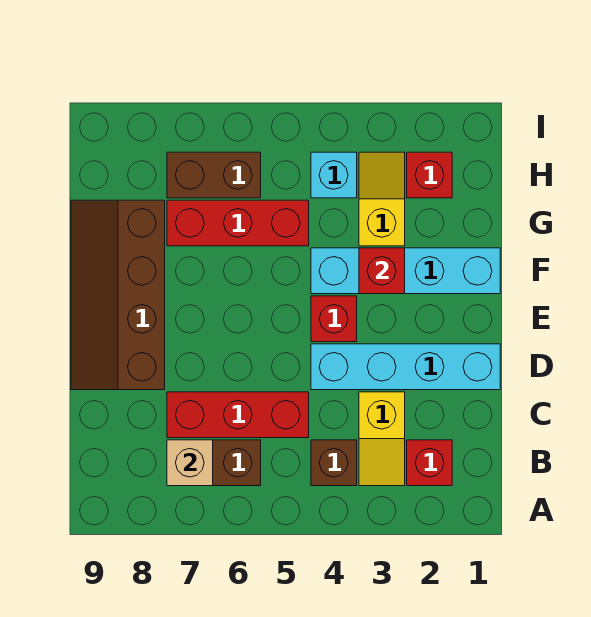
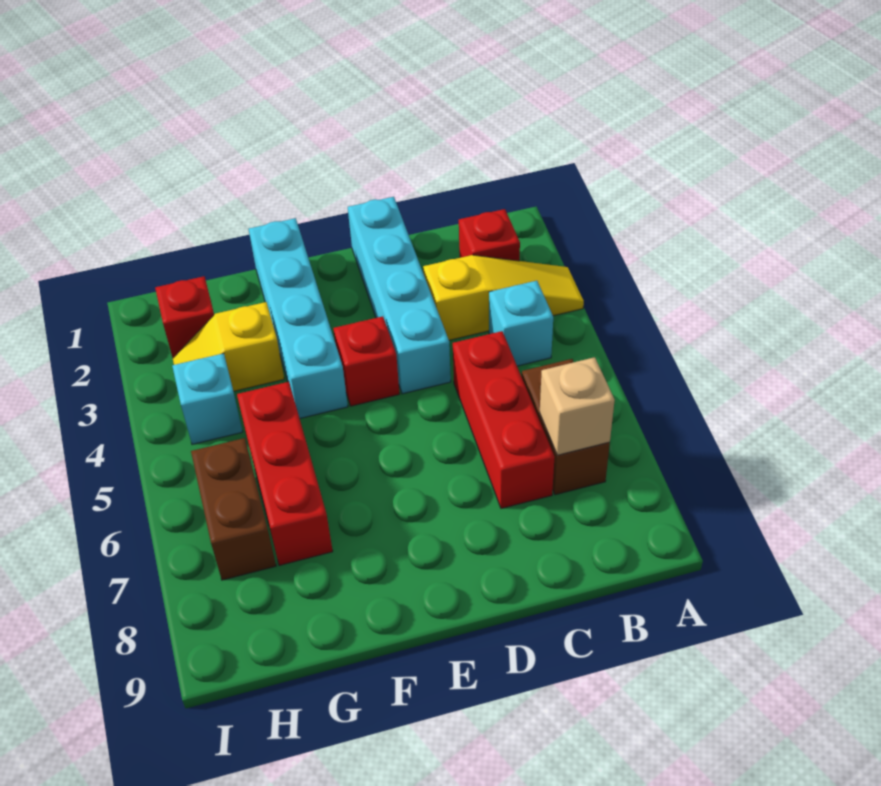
yellow slope B3:C3 level 1 top C -> yellow slope A3:C3 level 1 top C
brown brick B4 level 1 -> cyan brick B4 level 1
brown slope D8:G9 level 1 top 8 -> none
red brick F3 level 2 -> none

